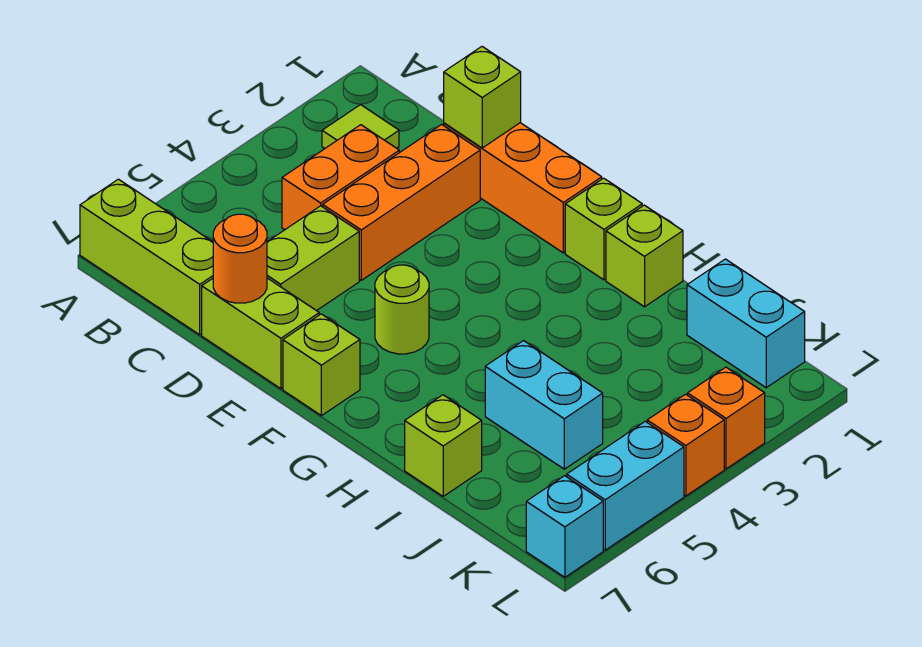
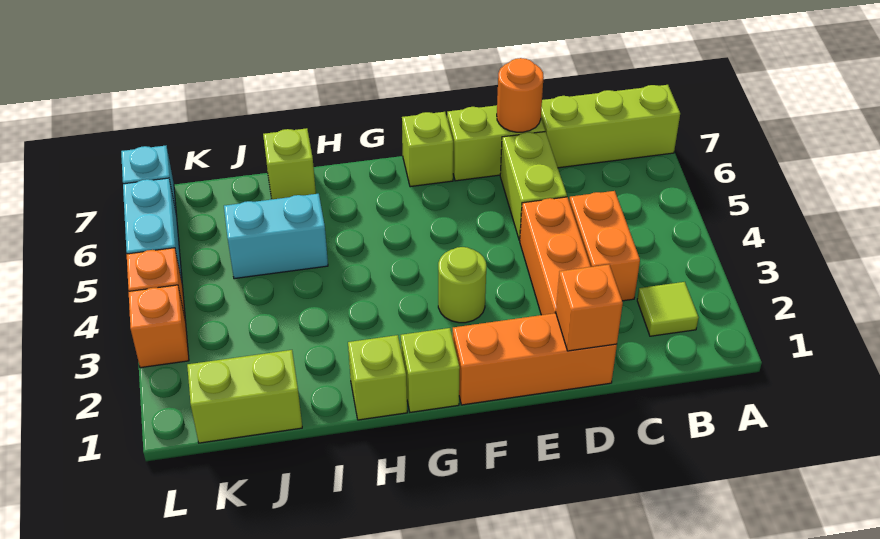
lime brick D1 level 2 -> orange brick D1 level 2
lime round brick F5 level 1 -> lime round brick F3 level 1
cyan brick J1:K1 level 1 -> lime brick J1:K1 level 1

